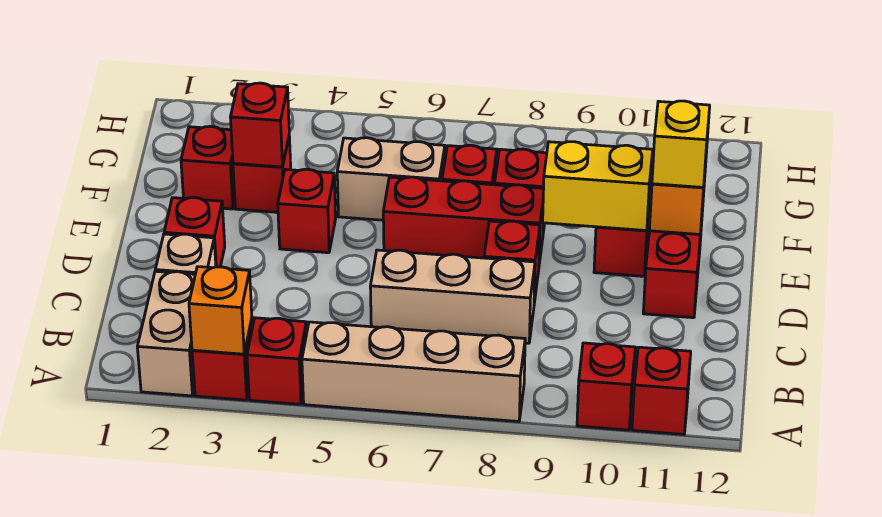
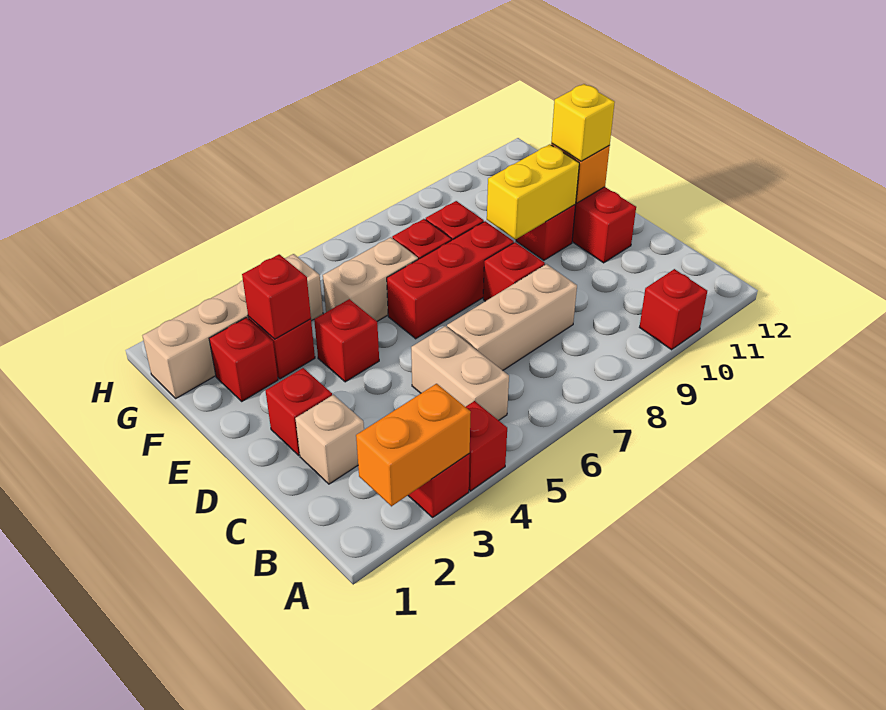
tan brick A2:B2 level 1 -> tan brick B5:C5 level 1
orange brick A3 level 2 -> orange brick A2:A3 level 2
tan brick A5:A8 level 1 -> tan brick G1:G4 level 1
red brick A11 level 1 -> none

